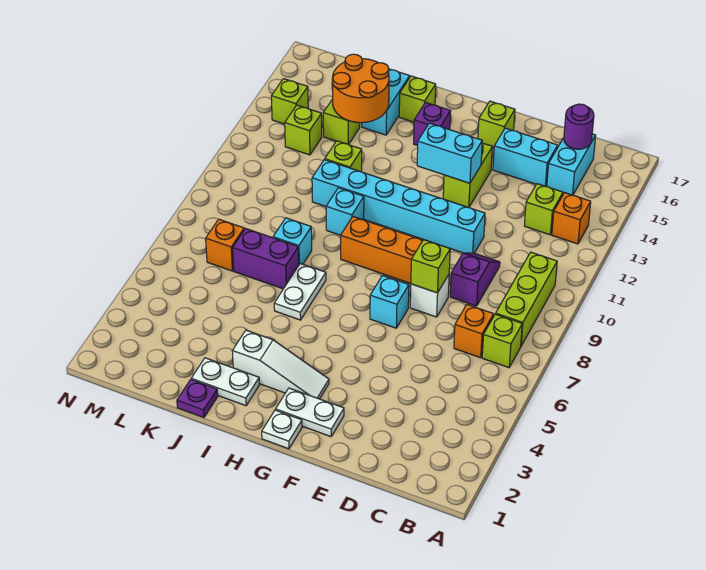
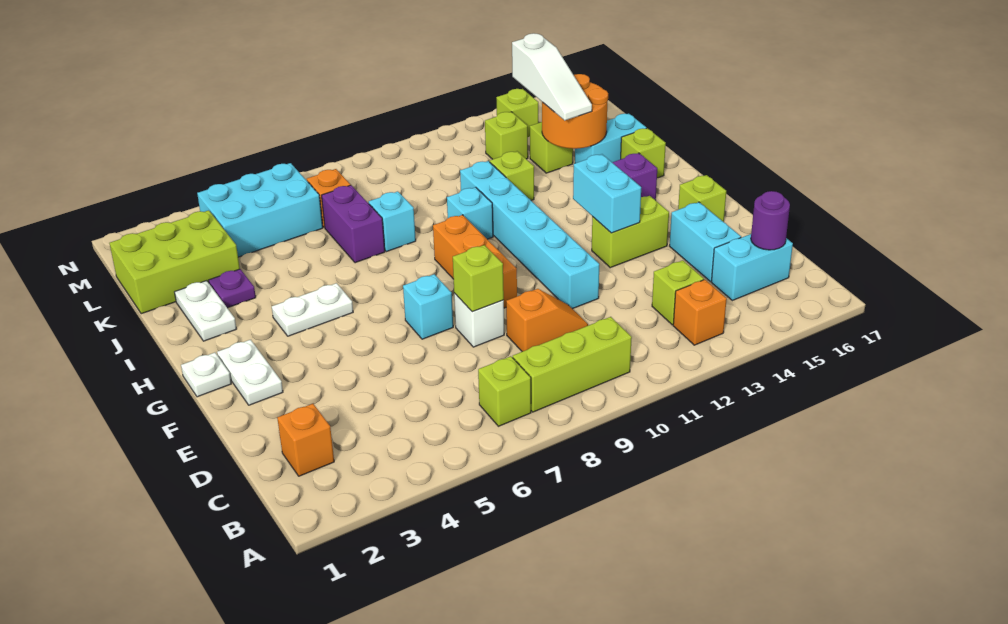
orange brick C7 level 1 -> orange brick C2 level 1
purple slope D9:D10 level 1 top 9 -> orange slope D9:D10 level 1 top 9
white slope G3:I3 level 1 top I -> white slope J14:L14 level 3 top L
white plate I6:I7 level 1 -> white plate H4:H5 level 1
purple plate J1 level 1 -> purple plate J3 level 1
none -> lime brick K1:L3 level 1
none -> cyan brick L4:M6 level 1

